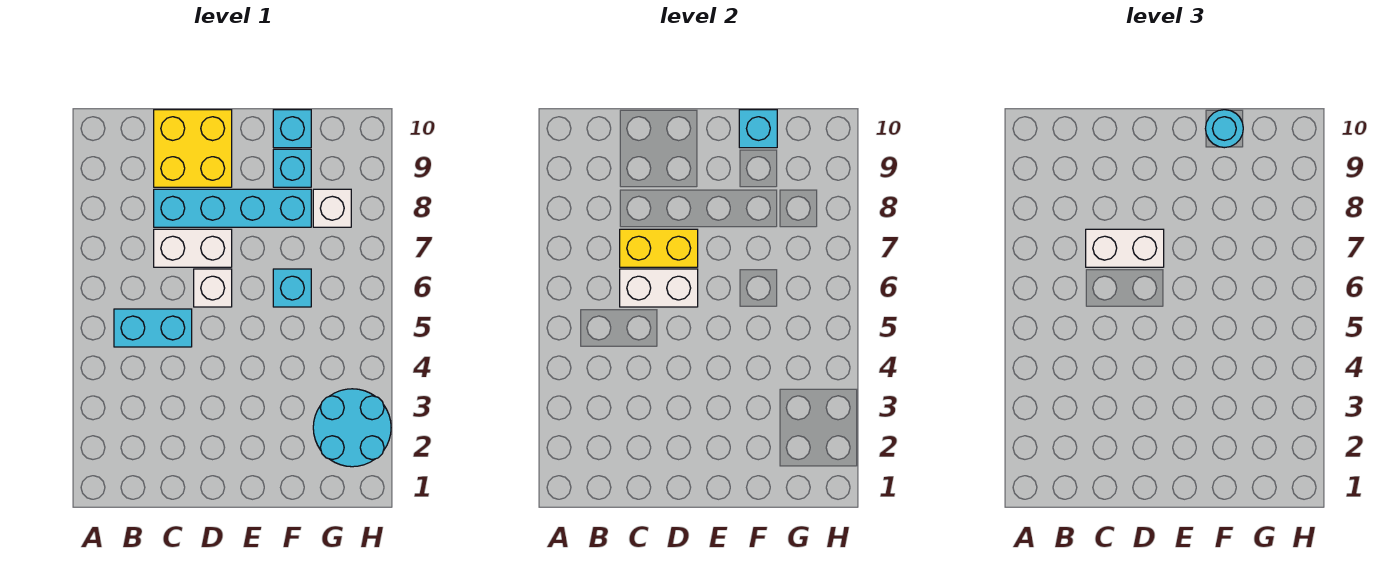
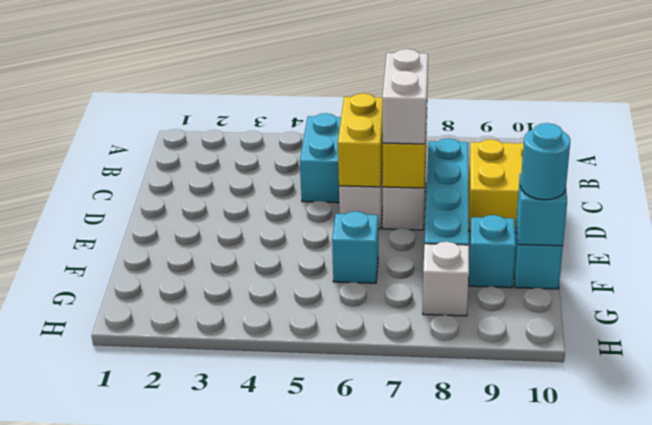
white brick C6:D6 level 2 -> yellow brick C6:D6 level 2
cyan round brick G2:H3 level 1 -> none

